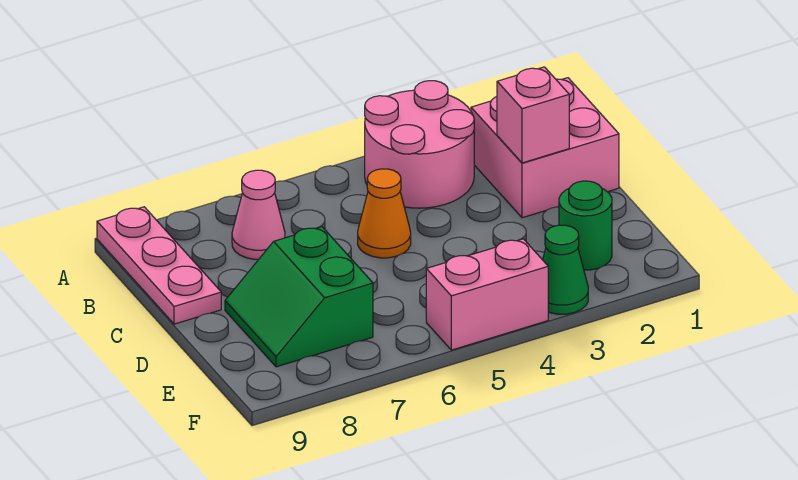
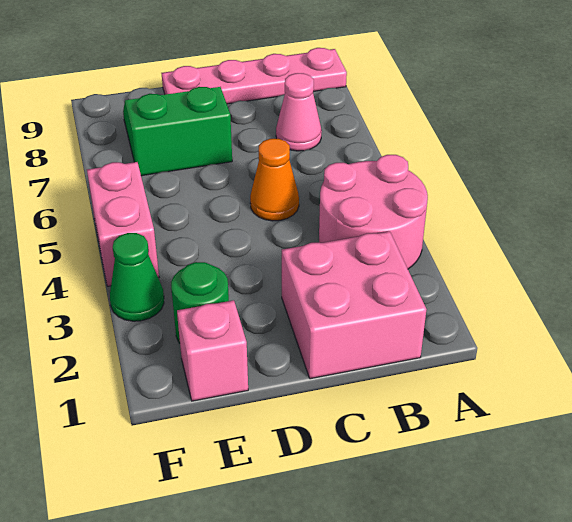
pink plate A9:C9 level 1 -> pink plate A9:D9 level 1
pink brick C2 level 2 -> pink brick E1 level 1

